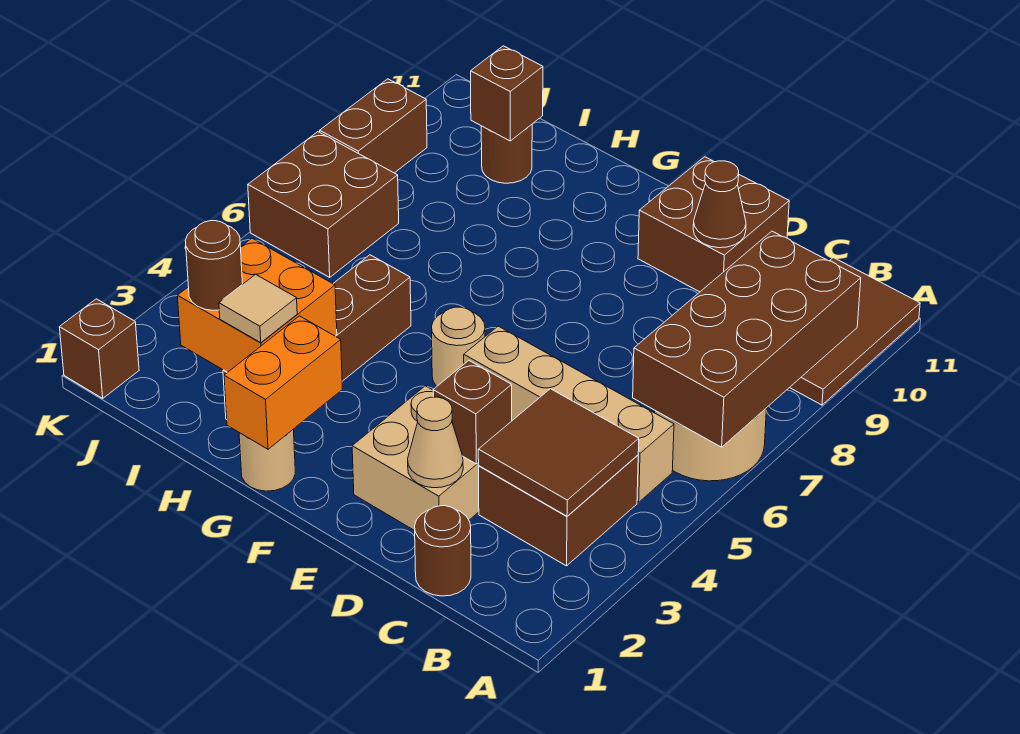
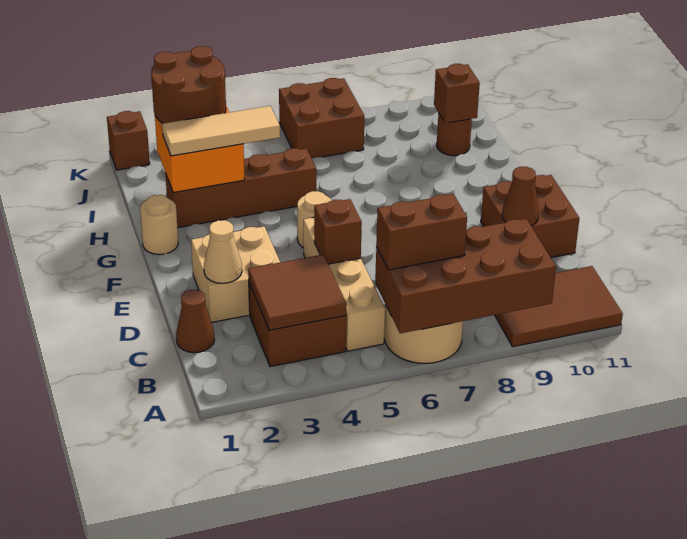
brown round brick C1 level 1 -> brown cone C1 level 1
brown brick D3 level 2 -> brown brick D5 level 2
orange brick G1:G2 level 2 -> none
tan tile H2 level 3 -> tan tile H2:H4 level 3
brown round brick I2 level 3 -> brown round brick I2:J3 level 3
brown brick K8:K9 level 1 -> brown brick B6:B7 level 3

